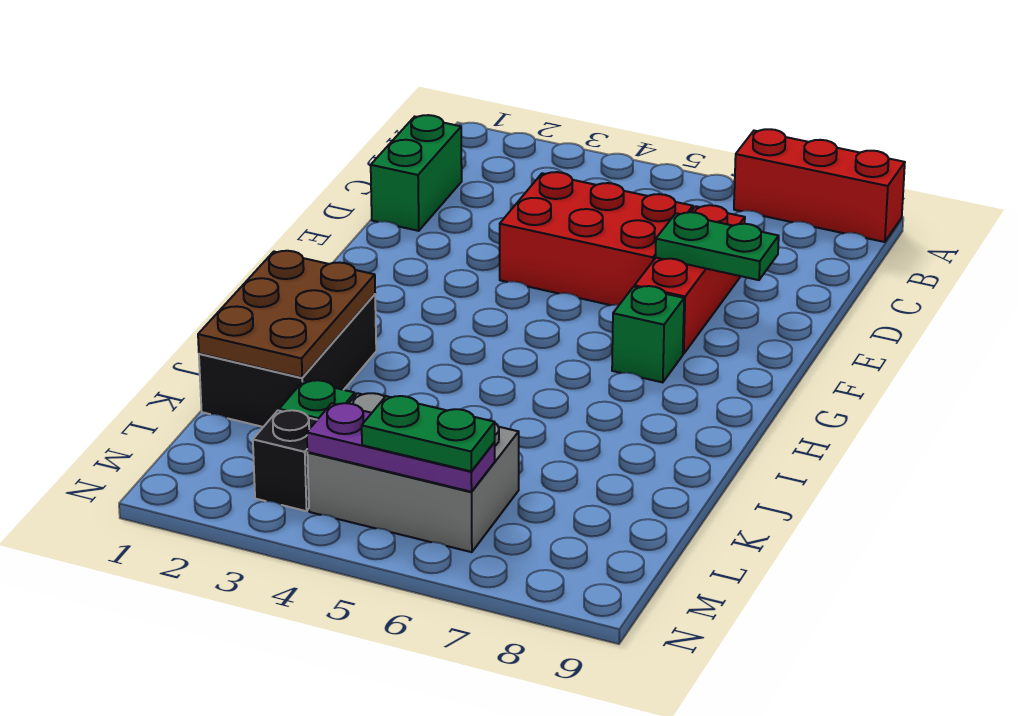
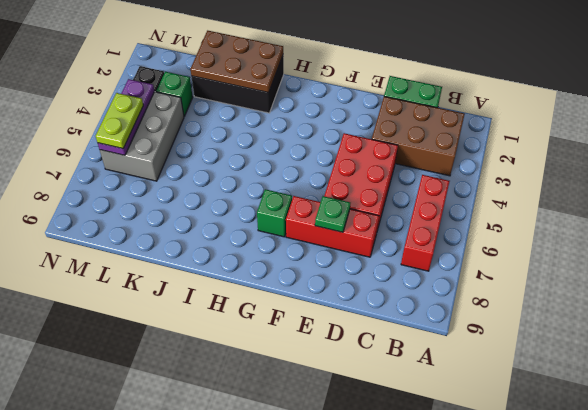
red brick A7:A9 level 1 -> red brick B5:B7 level 1
none -> brown brick B2:D3 level 1
green plate E7:E8 level 2 -> green plate E7 level 2
green plate M5:M6 level 3 -> lime plate M5:M6 level 3

